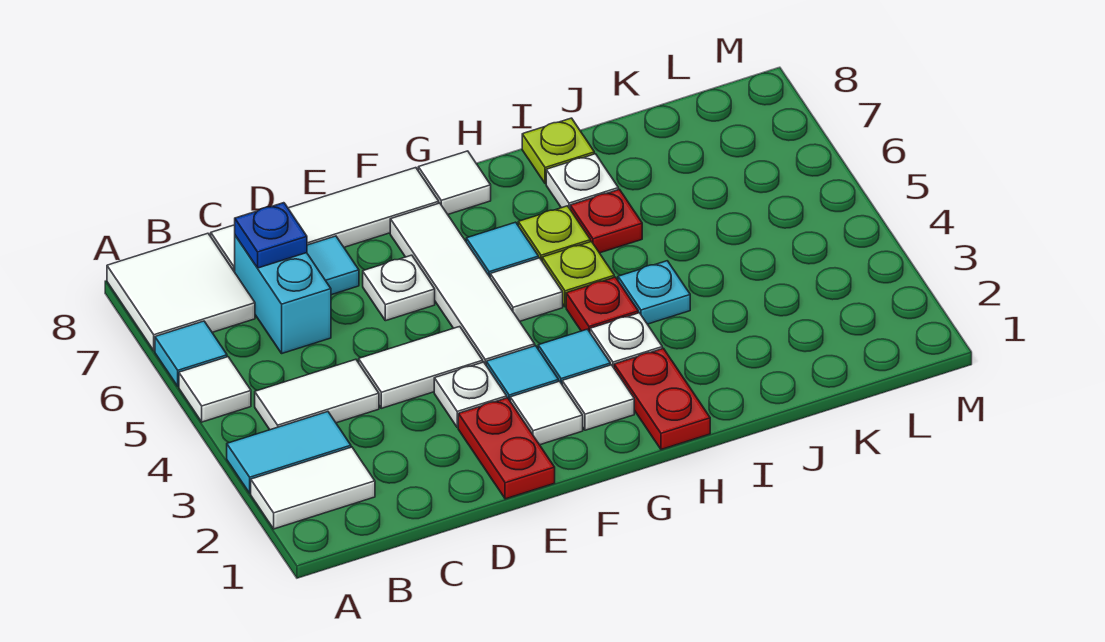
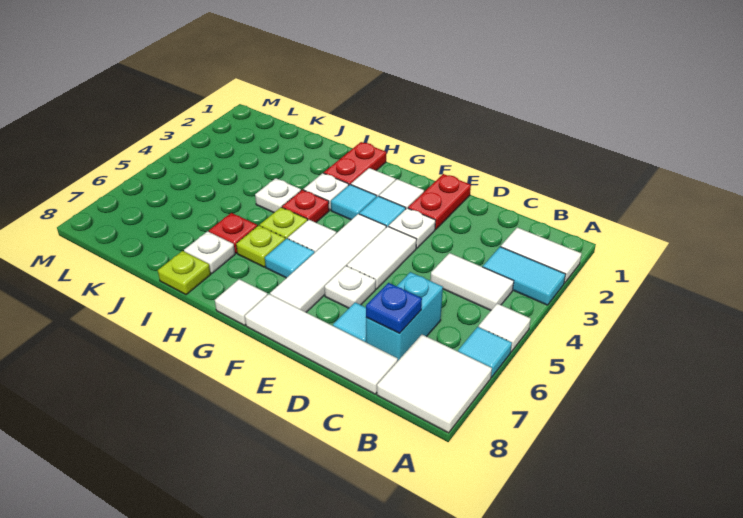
white tile D4:E4 level 1 -> white tile E4:E5 level 1
cyan plate I4 level 1 -> white plate I4 level 1

